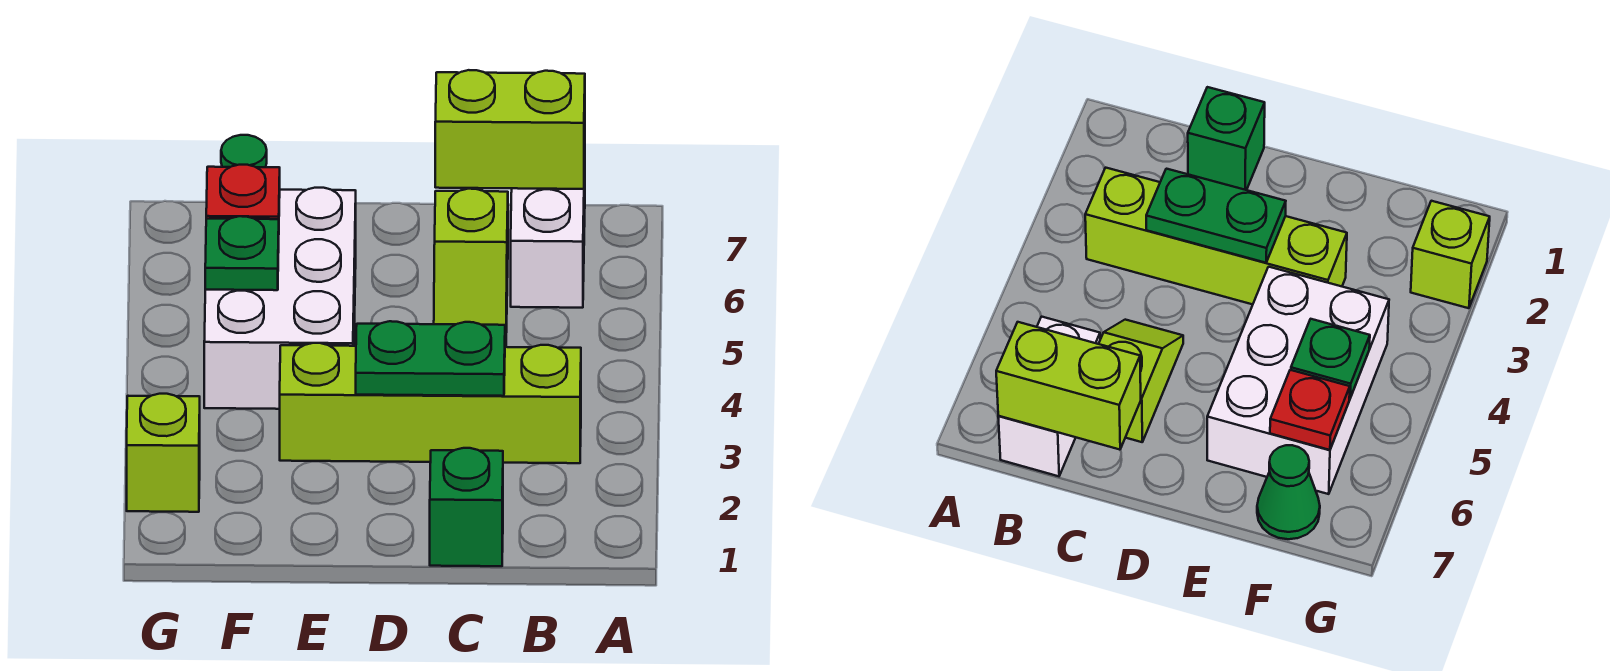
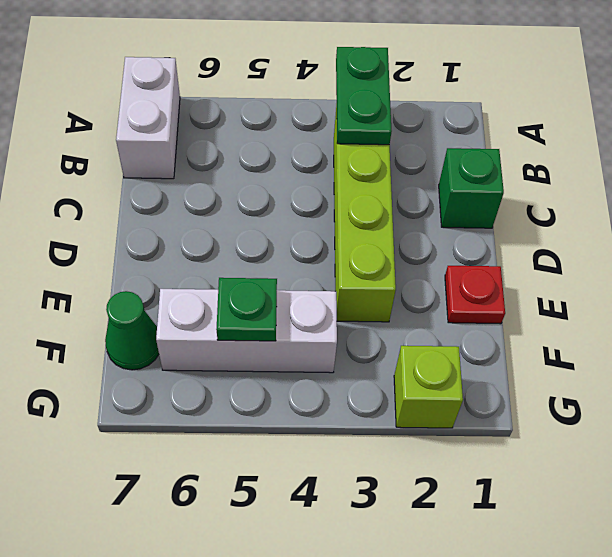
white brick B6:B7 level 1 -> white brick A7:B7 level 1
lime brick B7:C7 level 2 -> none
green plate C3:D3 level 2 -> green plate A3:B3 level 2
lime slope C5:C6 level 1 top 6 -> none
white brick E4:F6 level 1 -> white brick F4:F6 level 1
red plate F6 level 2 -> red plate E1 level 1

